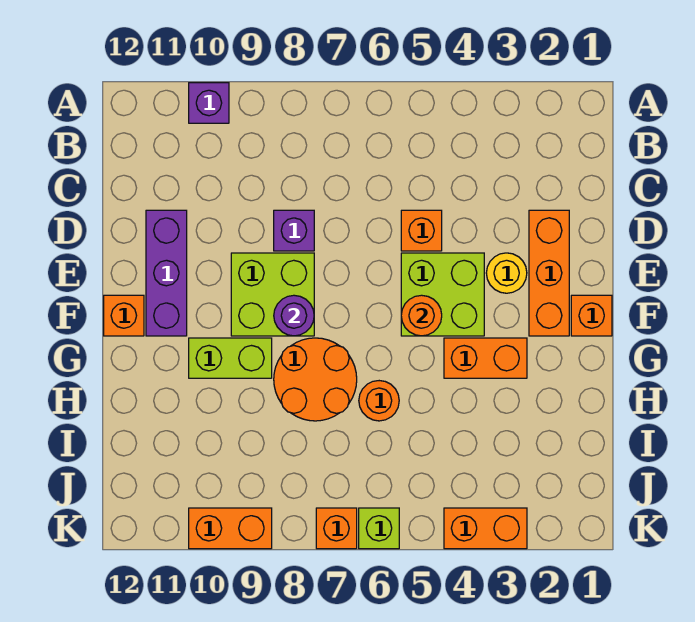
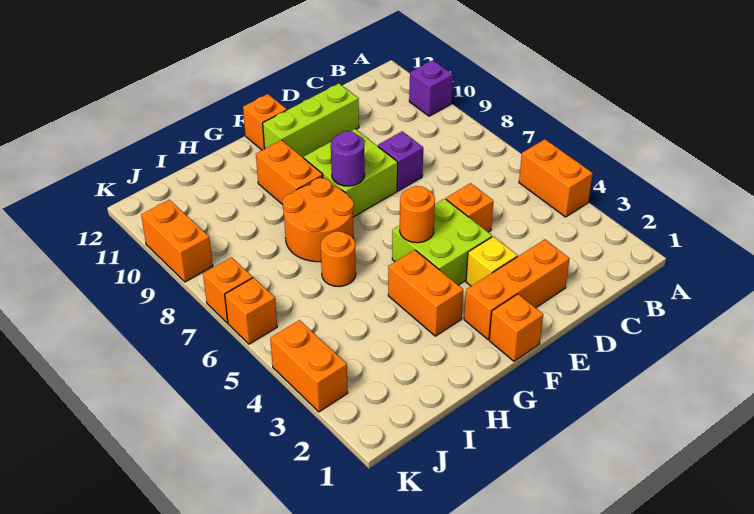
none -> orange brick A4:A5 level 1
purple brick D11:F11 level 1 -> lime brick D11:F11 level 1
yellow round brick E3 level 1 -> yellow brick E3 level 1
lime brick G9:G10 level 1 -> orange brick G9:G10 level 1
lime brick K6 level 1 -> orange brick K6 level 1

